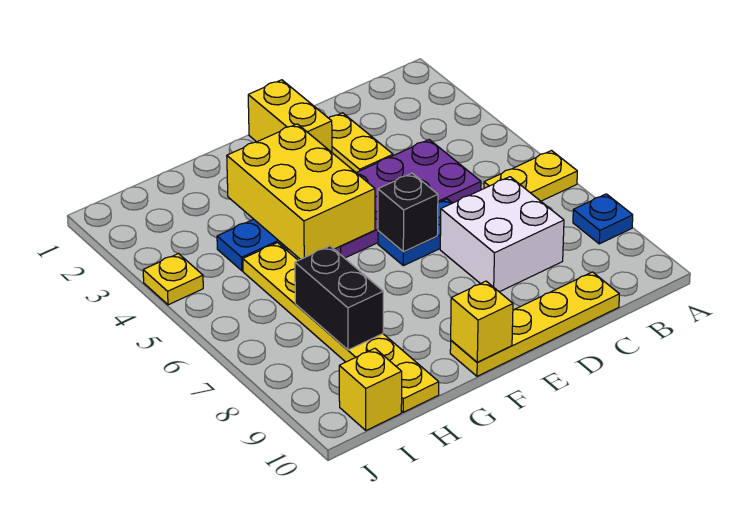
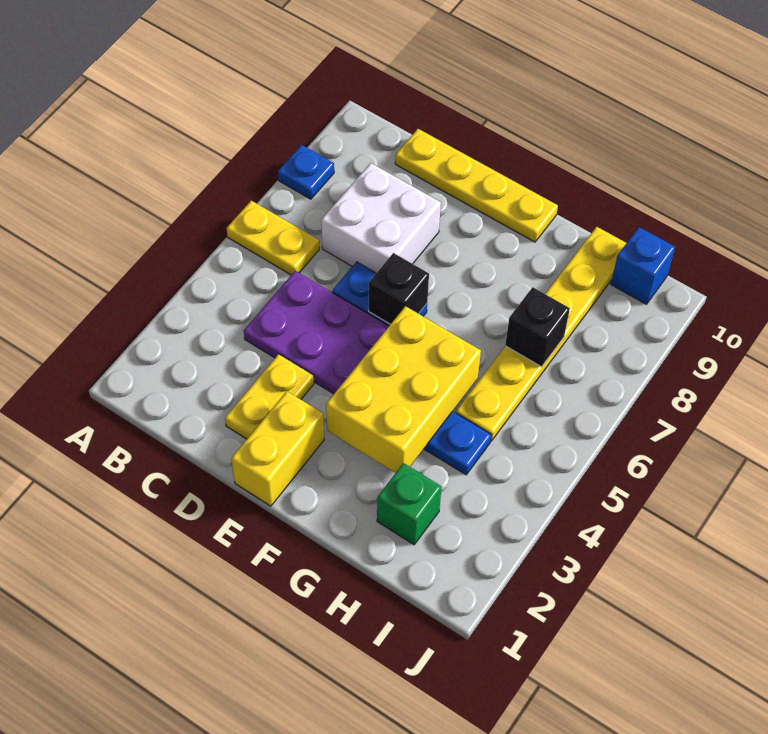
yellow brick F10 level 2 -> none
none -> green brick H2 level 1
black brick H7:H8 level 2 -> black brick H7 level 2
yellow brick I10 level 1 -> blue brick I10 level 1
yellow plate J4 level 1 -> none

